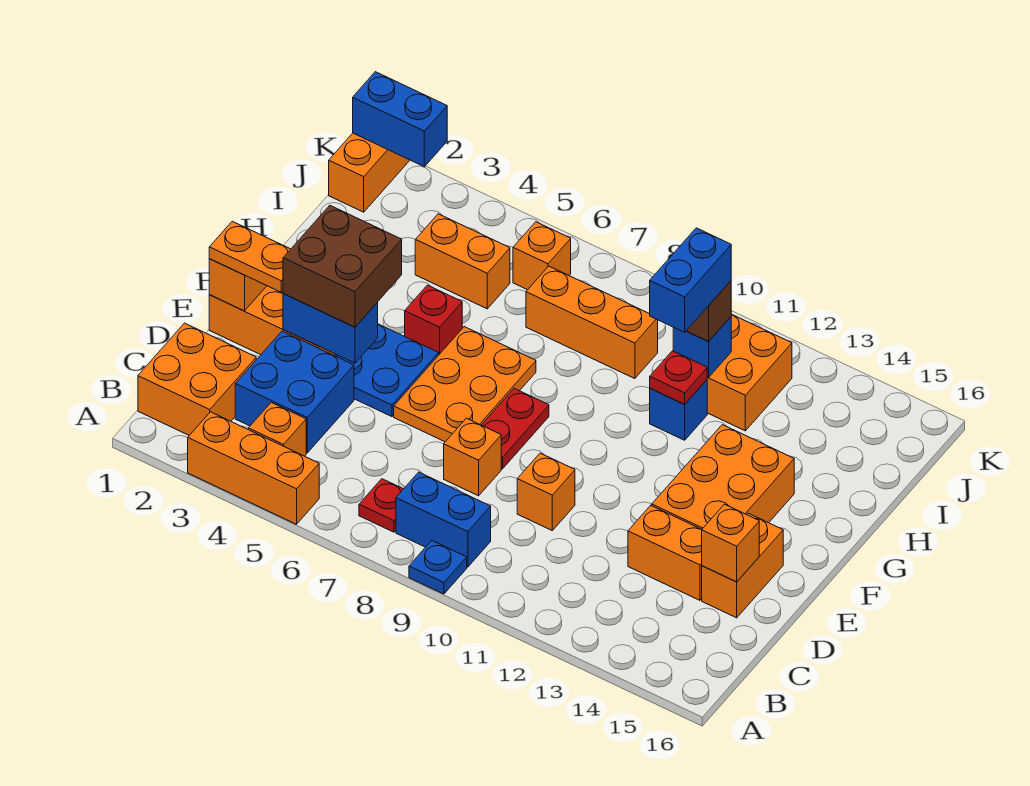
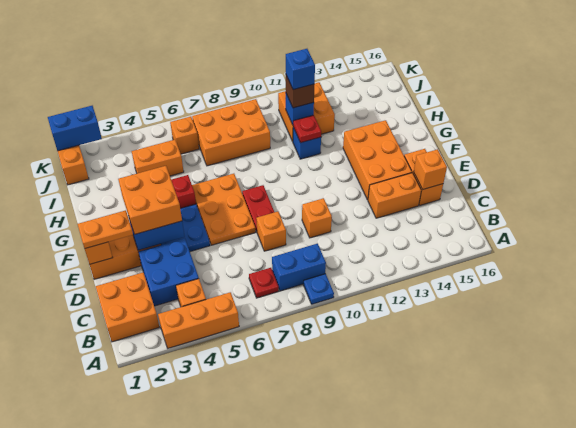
brown brick E3:F4 level 3 -> orange brick E3:F4 level 3
blue brick H11:I11 level 4 -> blue brick I11 level 4
orange brick I7:I9 level 1 -> orange brick I7:J9 level 1

